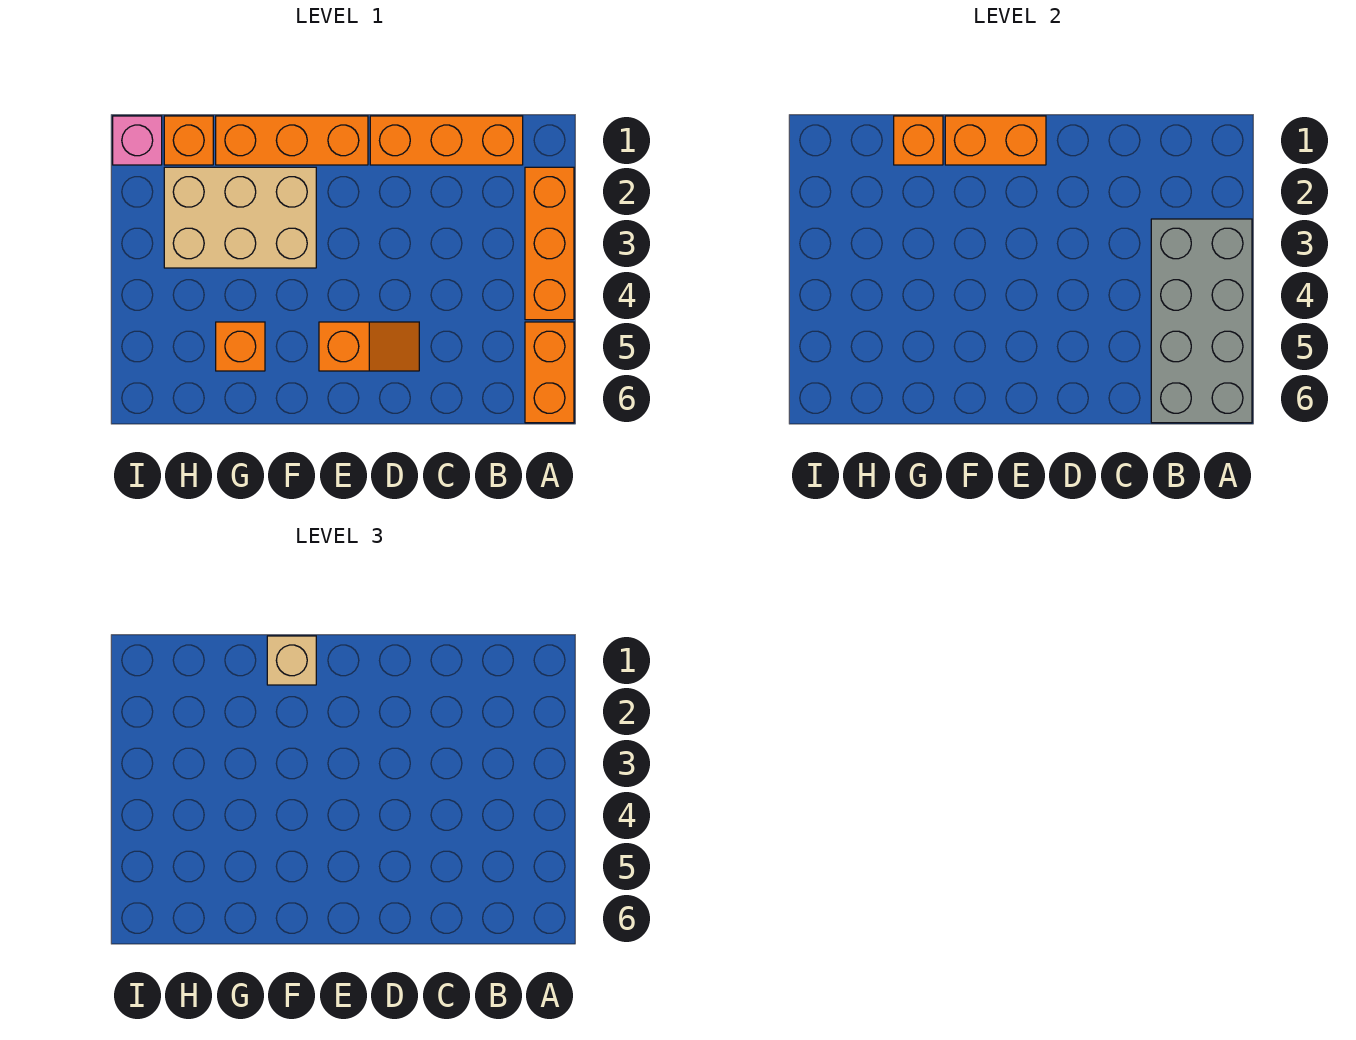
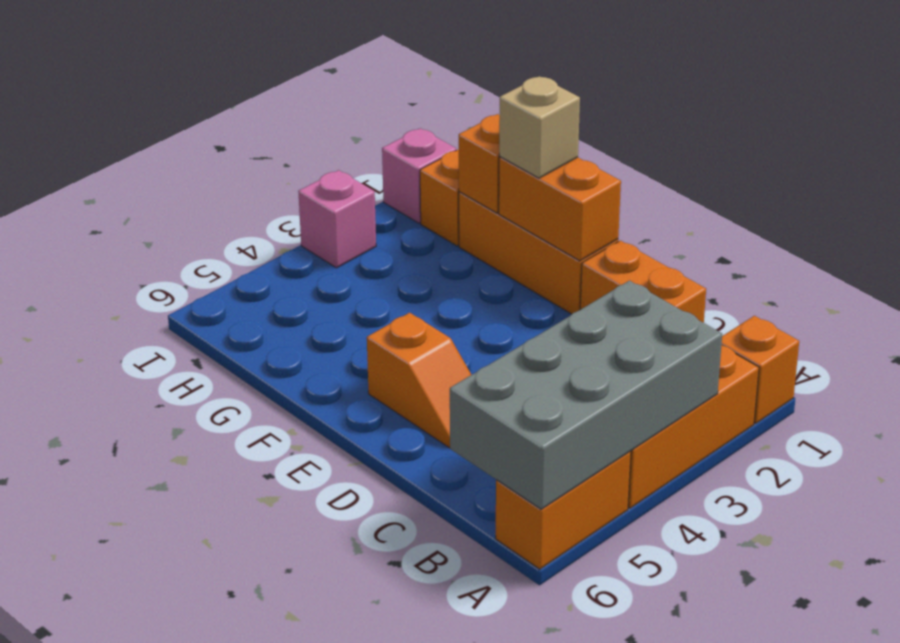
orange brick B1:D1 level 1 -> orange brick C1:D1 level 1
tan brick F2:H3 level 1 -> none
orange brick G5 level 1 -> orange brick A1 level 1
none -> pink brick I3 level 1

